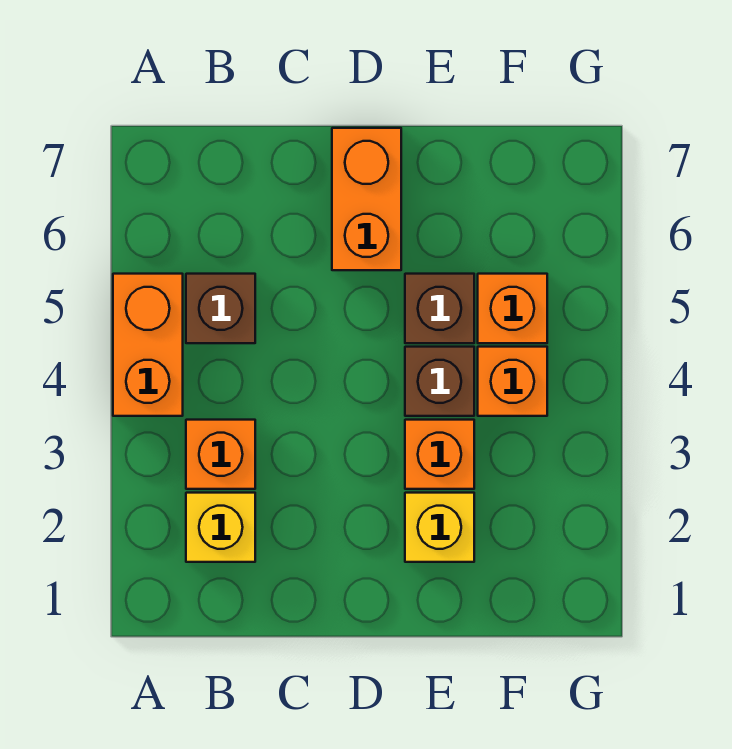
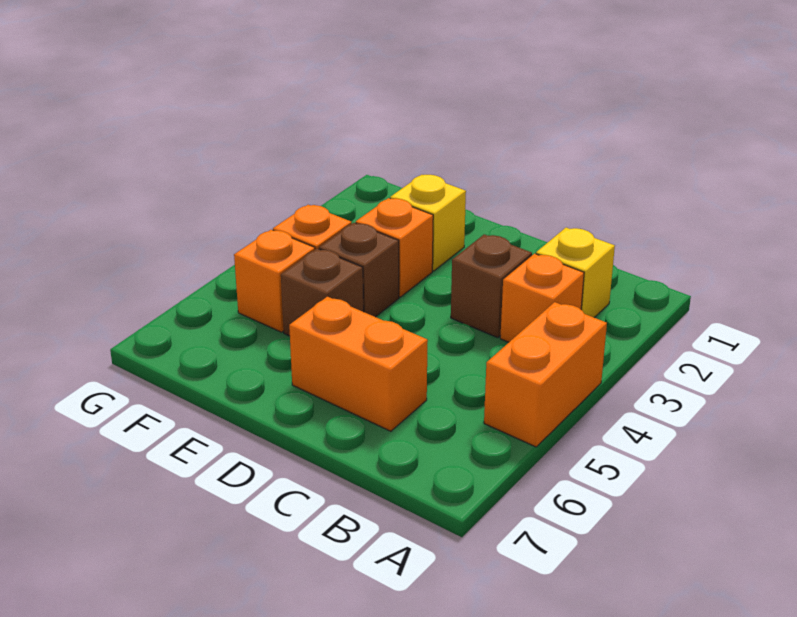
brown brick B5 level 1 -> brown brick C3 level 1
orange brick D6:D7 level 1 -> orange brick C6:D6 level 1

